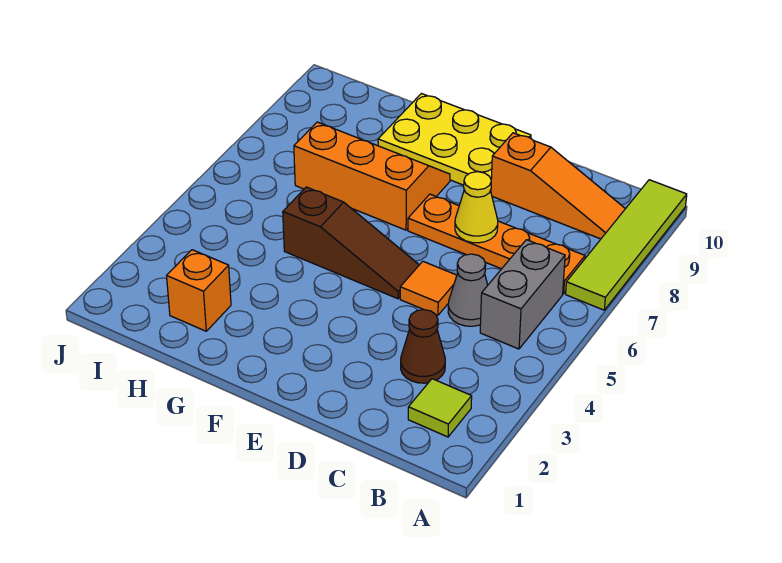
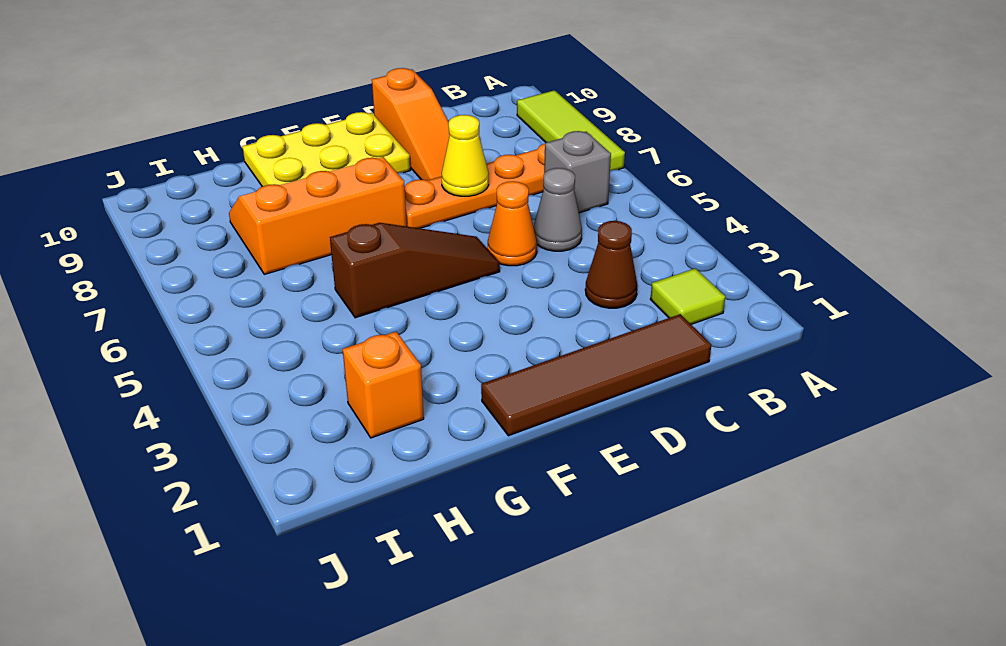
lime tile A7:A10 level 1 -> lime tile A7:A9 level 1
grey brick B5:B6 level 1 -> grey brick B6 level 1
orange slope B9:D9 level 1 top D -> orange slope D8:D10 level 1 top 10
none -> brown tile C1:F1 level 1
orange tile D5 level 1 -> orange cone D5 level 1

